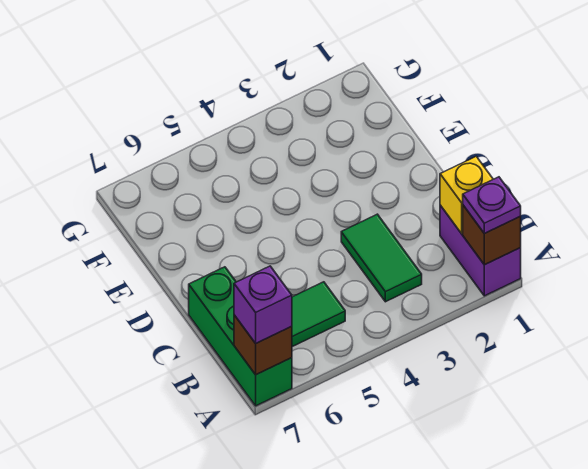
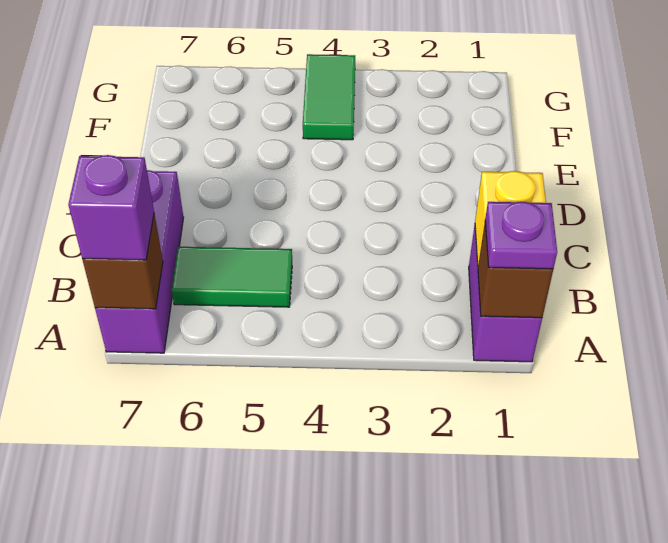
green brick A7:C7 level 1 -> purple brick A7:C7 level 1
green tile B3:C3 level 1 -> green tile F4:G4 level 1

